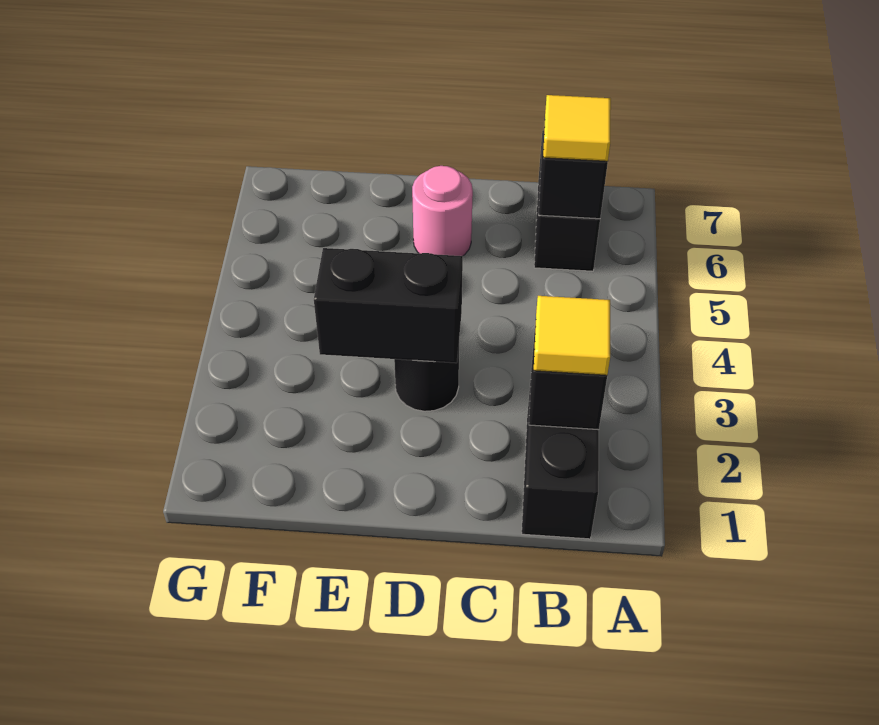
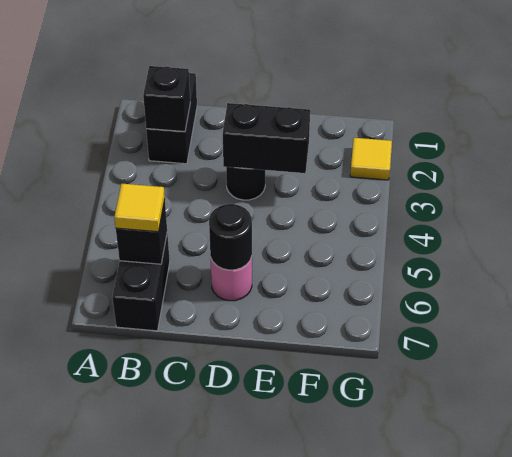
yellow tile B2 level 3 -> yellow tile G2 level 1
none -> black round brick D6 level 2

